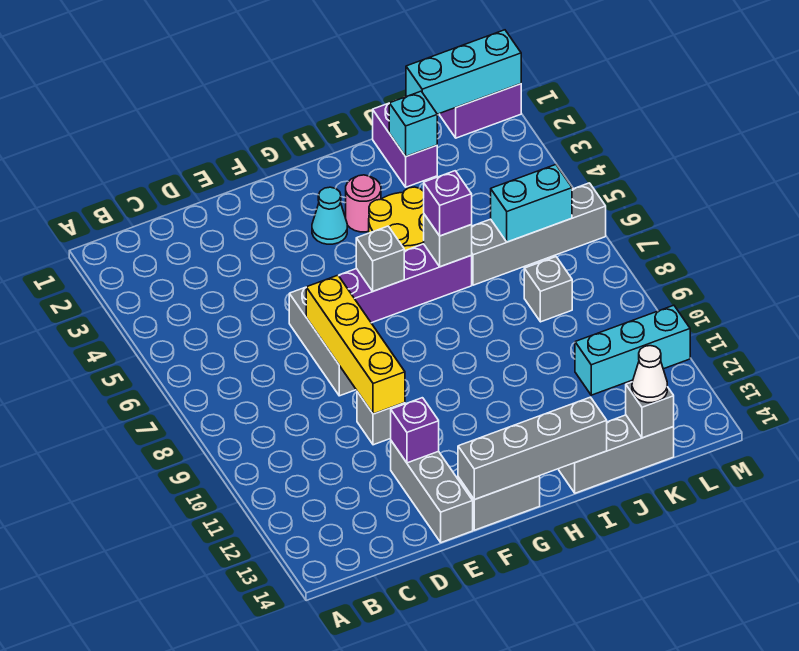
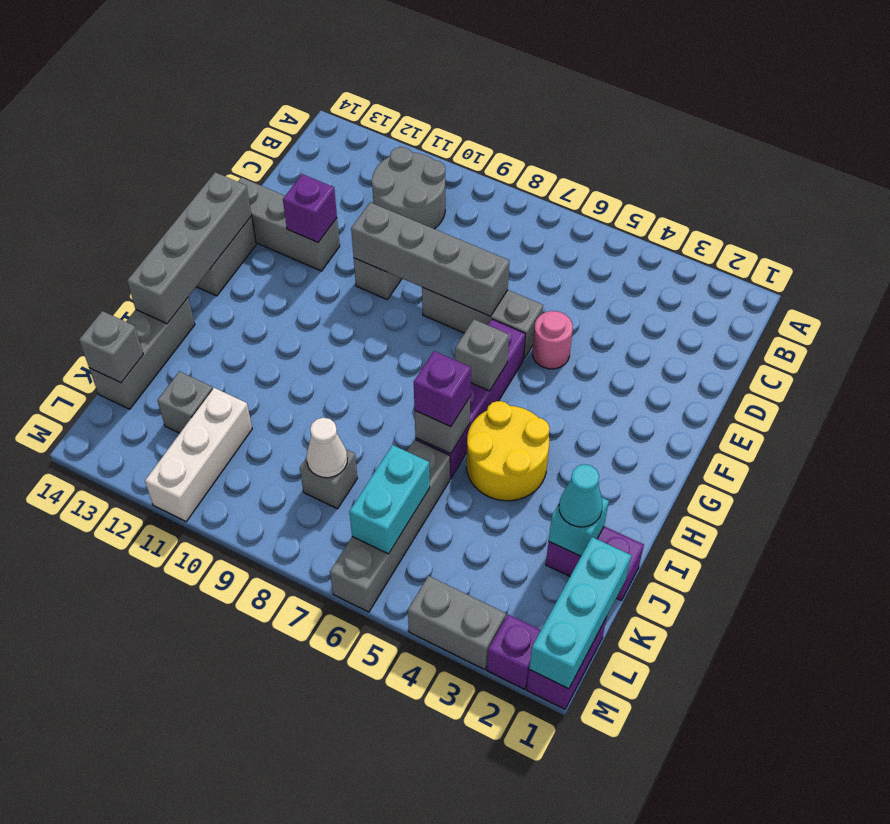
none -> grey round brick B10:C11 level 1
yellow brick E7:E10 level 2 -> grey brick E7:E10 level 2
cyan cone G3 level 1 -> cyan cone J2 level 3
pink round brick H3 level 1 -> pink round brick E5 level 1
cyan brick K11:M11 level 1 -> white brick K11:M11 level 1
none -> grey brick K12 level 1
white cone K14 level 3 -> white cone K8 level 2
none -> purple brick M2 level 1
none -> grey brick M3:M4 level 1

